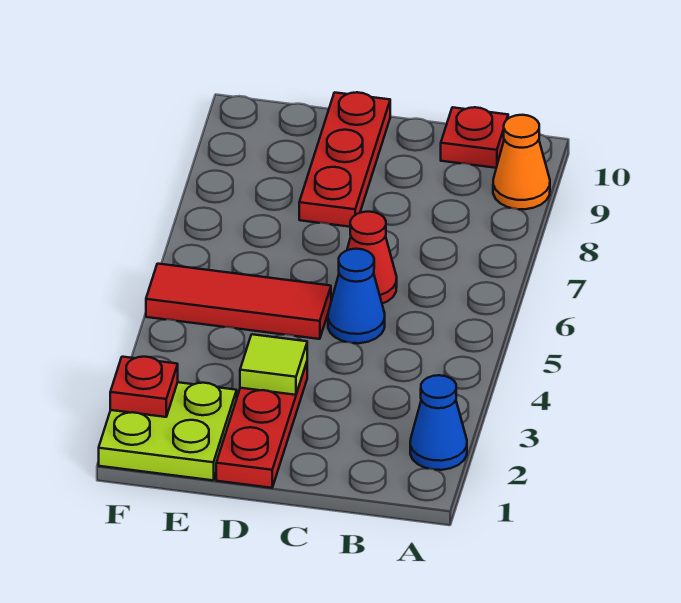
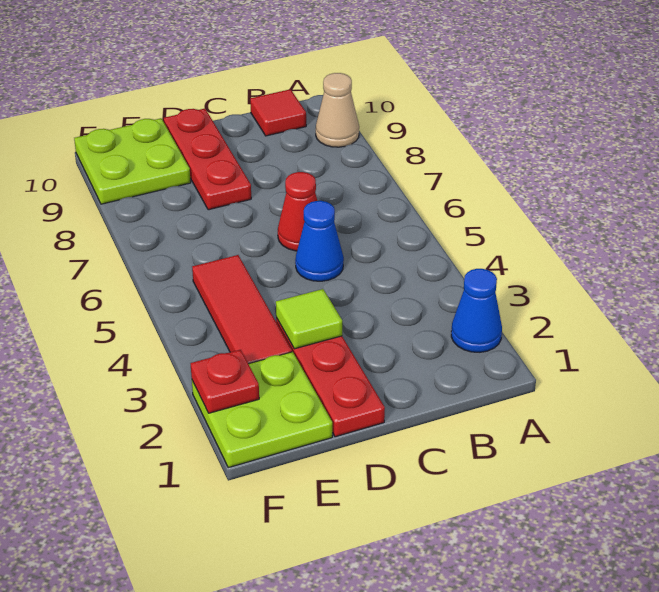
orange cone A9 level 1 -> tan cone A9 level 1
red plate B10 level 1 -> red tile B10 level 1
red tile D5:F5 level 1 -> red tile E3:E5 level 1
none -> lime plate E9:F10 level 1

